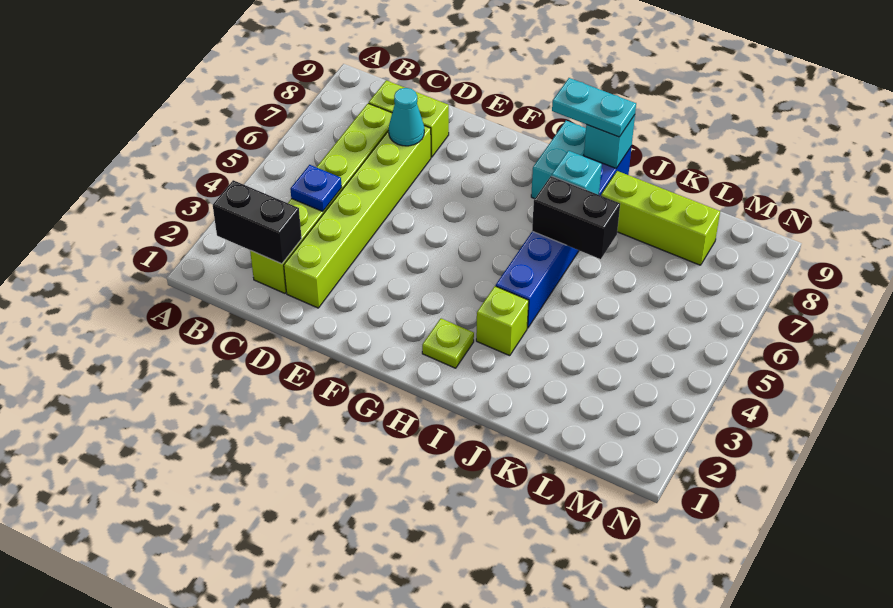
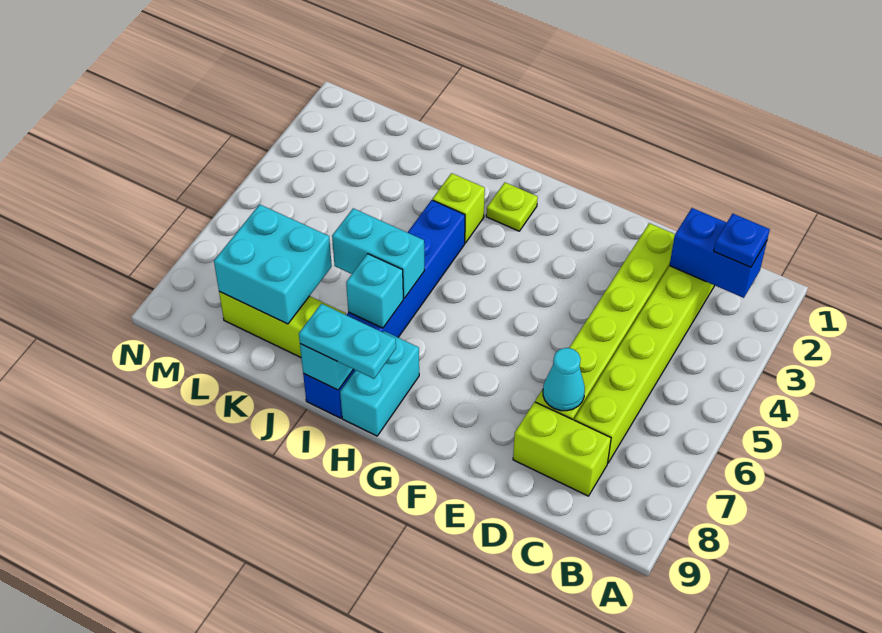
black brick B2:C2 level 2 -> blue brick B2:C2 level 2
blue plate C4 level 2 -> blue plate B2 level 3
black brick I6:J6 level 2 -> cyan brick I6:J6 level 2
none -> cyan brick K7:L8 level 2

